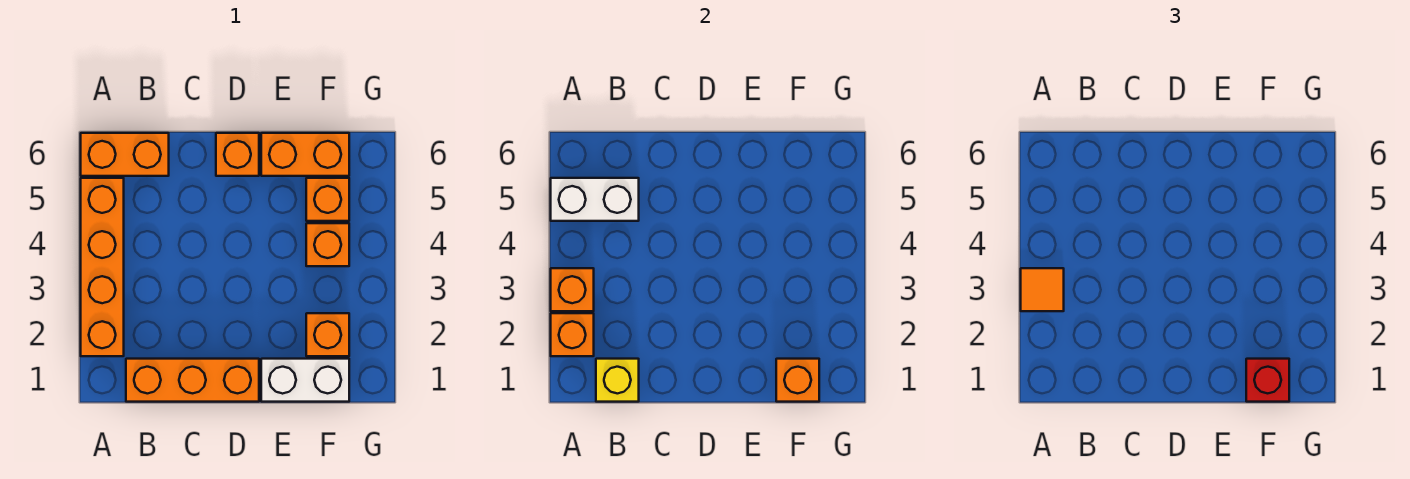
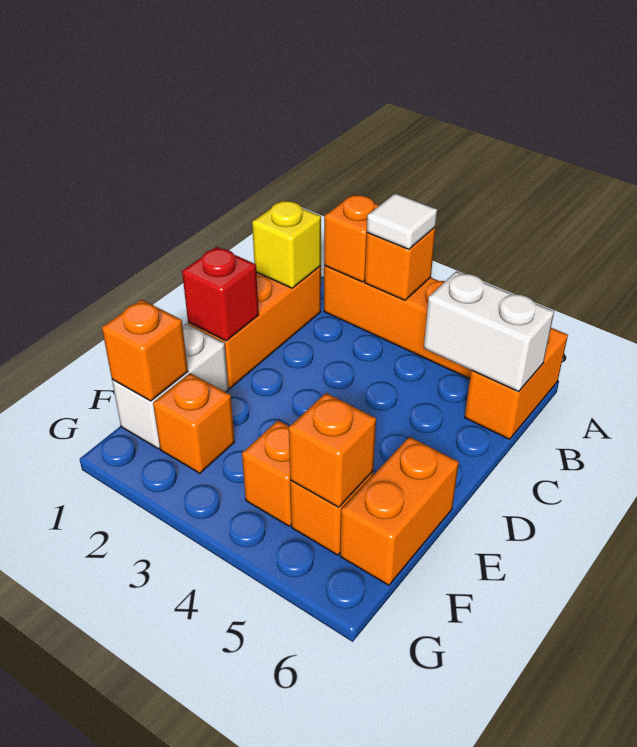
orange tile A3 level 3 -> white tile A3 level 3
white brick A5:B5 level 2 -> white brick B5:B6 level 2
orange brick D6 level 1 -> orange brick F5 level 2
red brick F1 level 3 -> red brick D1 level 2

